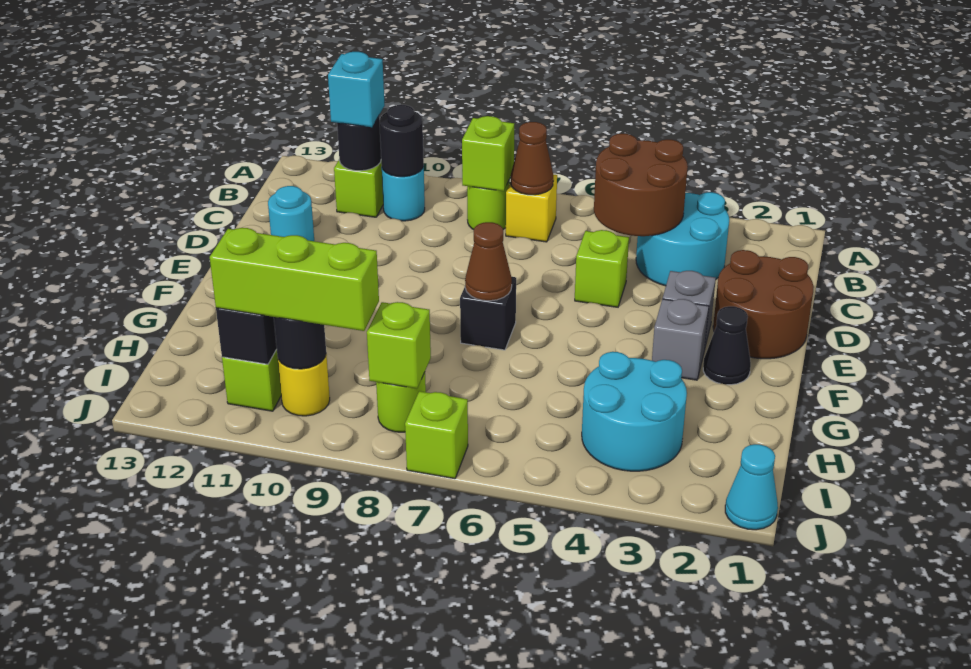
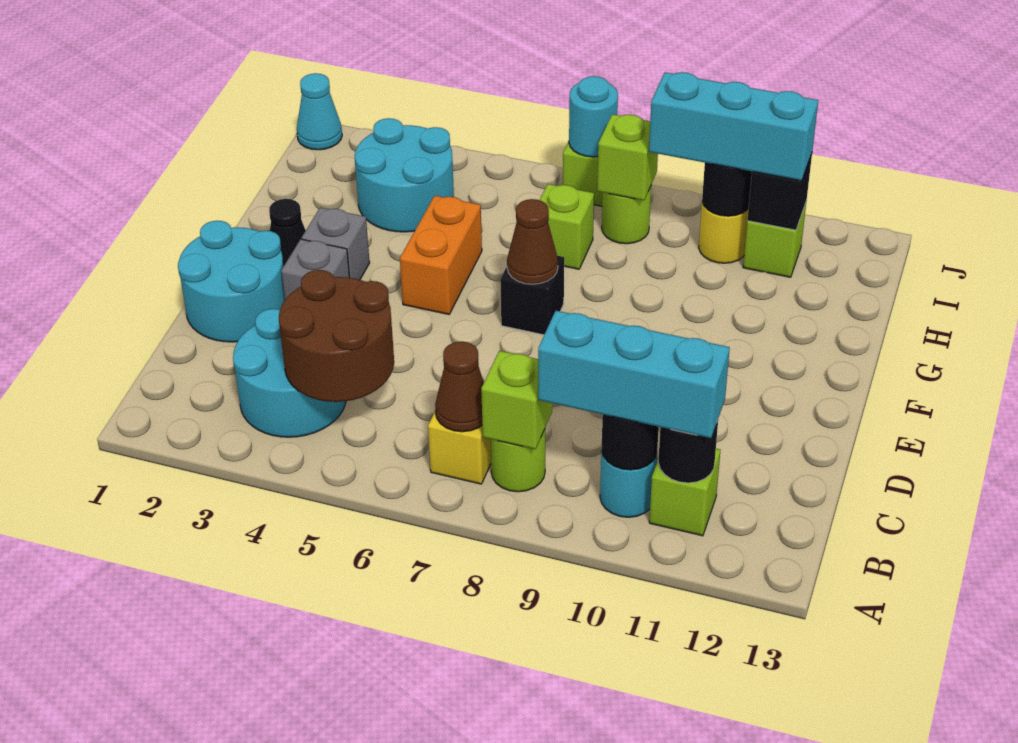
cyan brick B11 level 3 -> cyan brick B9:B11 level 3
brown round brick D1:E2 level 1 -> cyan round brick D1:E2 level 1
lime brick D5 level 1 -> lime brick H7 level 1
cyan round brick D12 level 1 -> cyan round brick J7 level 2
none -> orange brick F5:G5 level 1
lime brick I9:I11 level 3 -> cyan brick I9:I11 level 3

